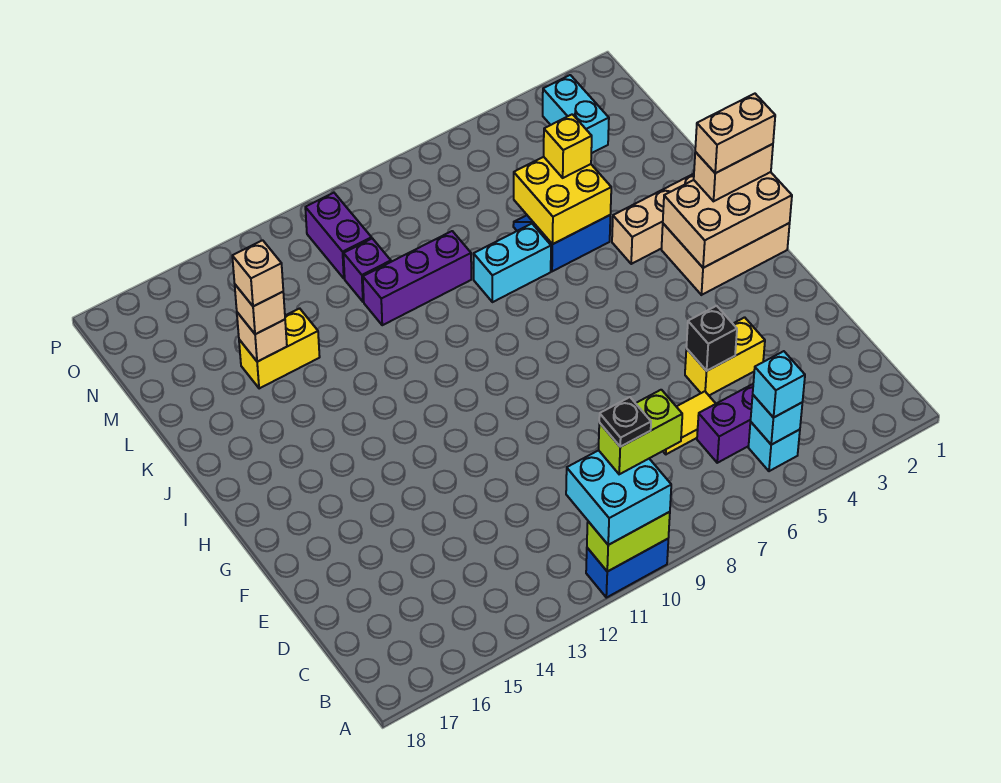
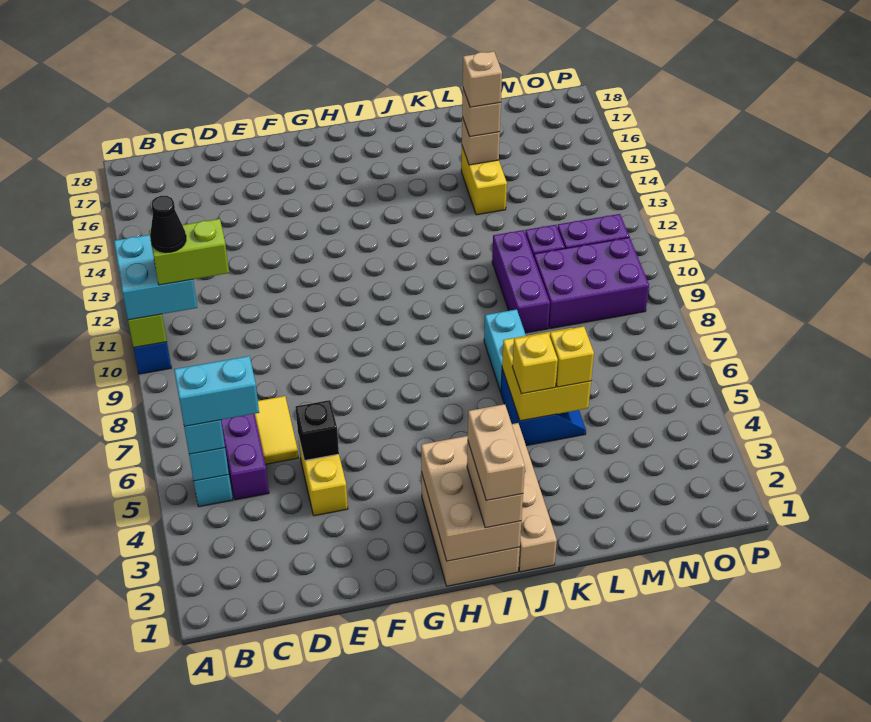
lime brick B9:B10 level 4 -> lime brick B10:C10 level 4
black plate B10 level 5 -> black cone B10 level 5
none -> yellow brick K5 level 3
none -> purple brick M9:O10 level 1
cyan brick N3:O3 level 1 -> cyan brick B5:C5 level 4

